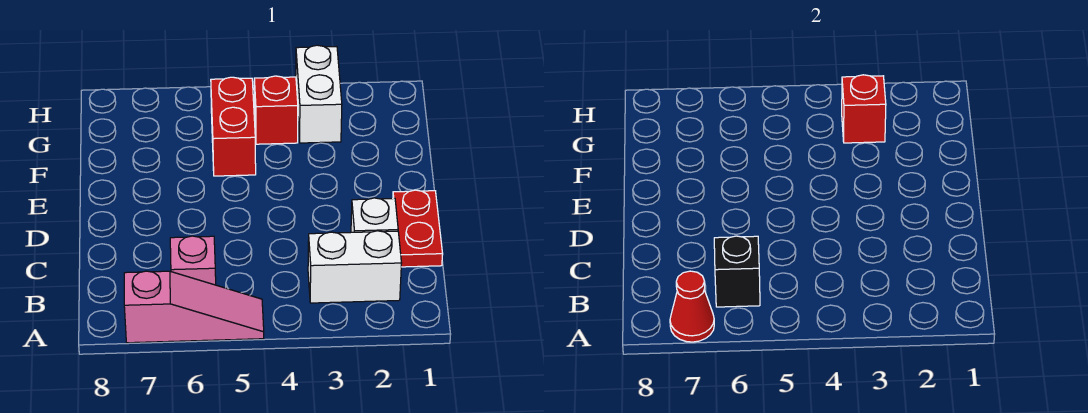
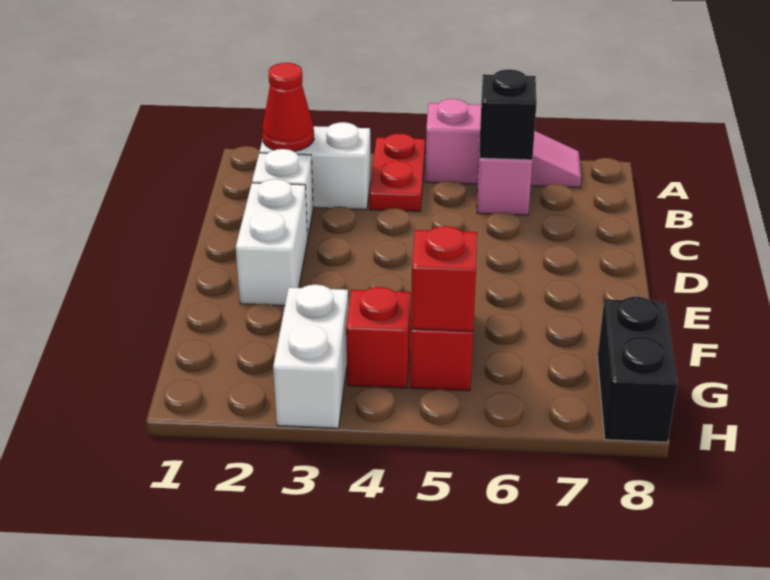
pink slope A5:A7 level 1 top 7 -> pink slope A5:A7 level 1 top 5
red cone A7 level 2 -> red cone B2 level 2
red plate C1:D1 level 1 -> red plate A4:B4 level 1
none -> white brick D2:E2 level 1
red brick G3 level 2 -> red brick G5 level 2
none -> black brick G8:H8 level 1

